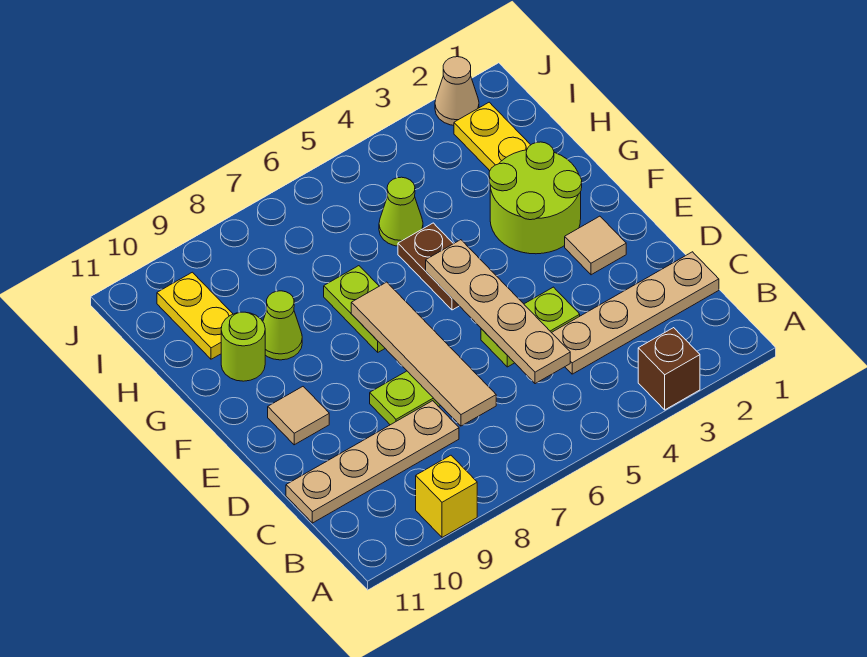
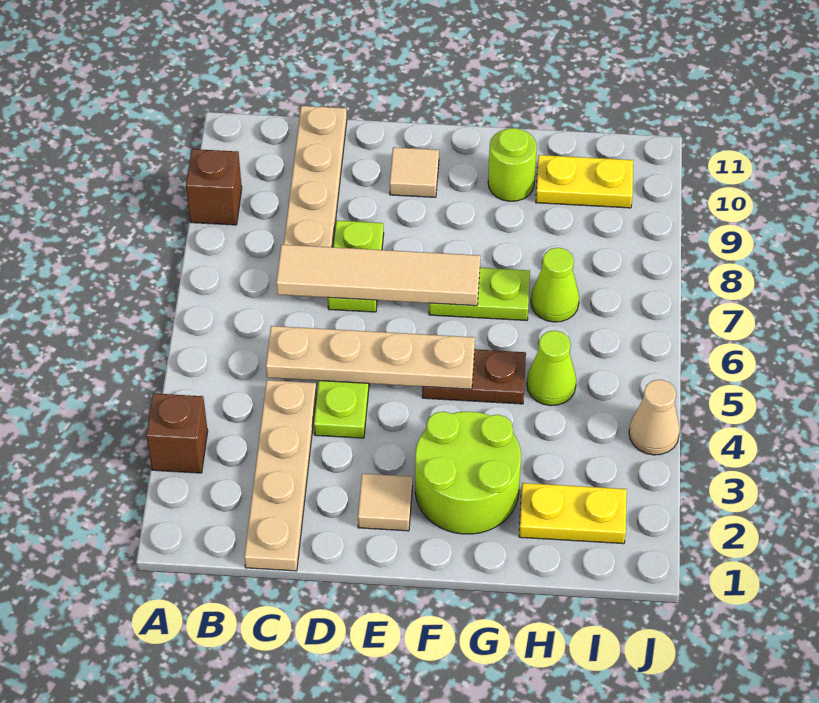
yellow brick A9 level 1 -> brown brick A9 level 1
lime cone G9 level 1 -> lime cone H7 level 1
tan cone J2 level 1 -> tan cone J4 level 1

